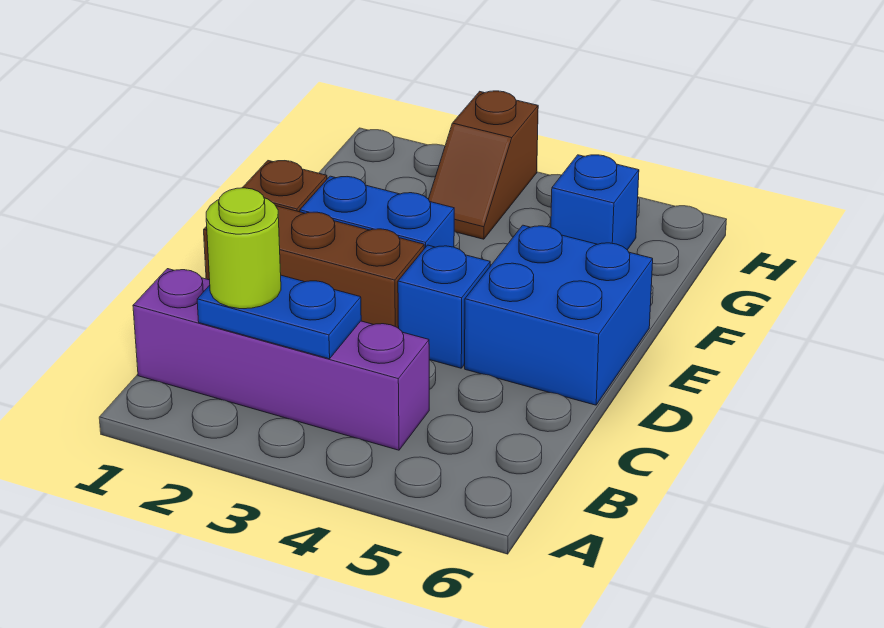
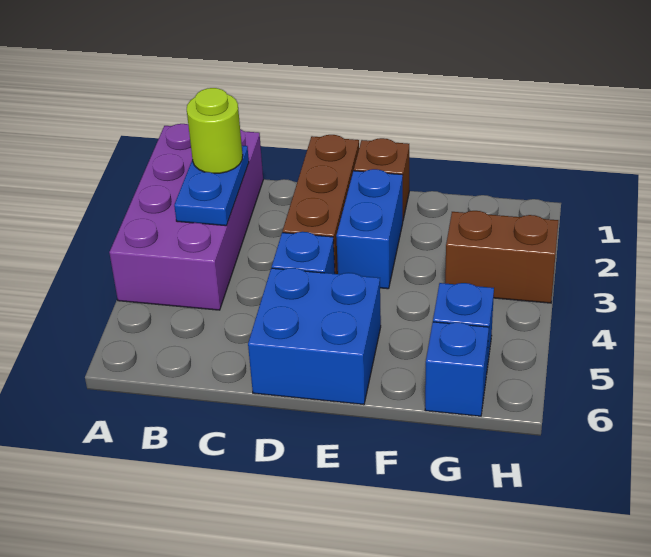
purple brick B1:B4 level 1 -> purple brick A1:B4 level 1
brown slope G3:H3 level 1 top H -> brown brick G3:H3 level 1
none -> blue brick G6 level 1

